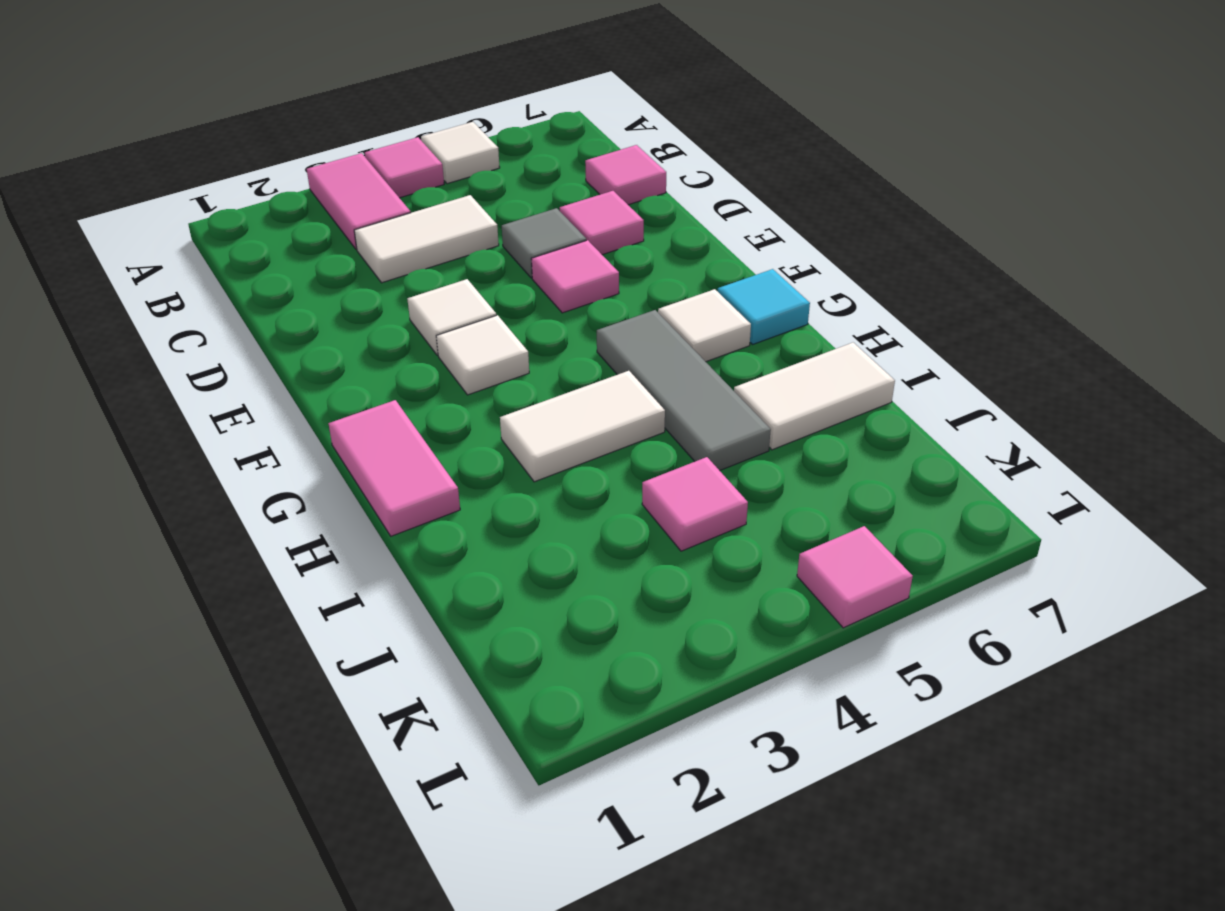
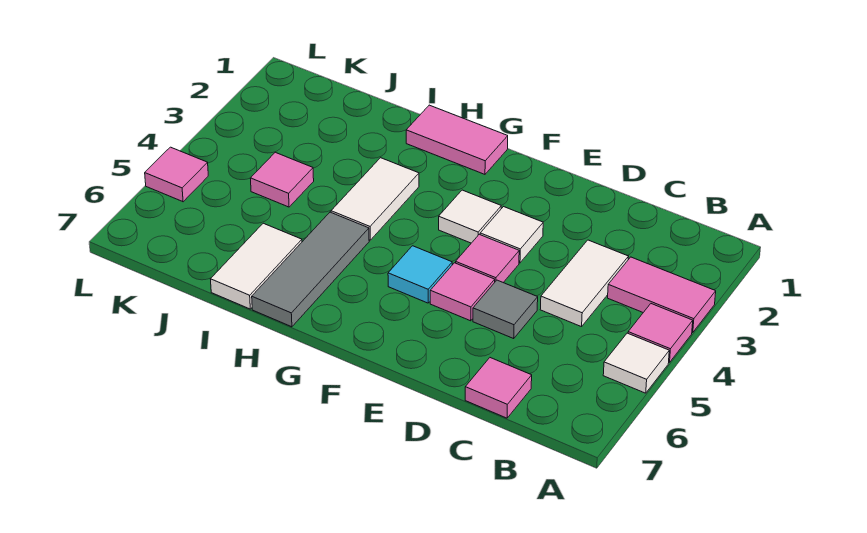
pink tile D6 level 1 -> pink tile E4 level 1
grey tile G5:I5 level 1 -> grey tile H5:H7 level 1
white tile G6 level 1 -> none
cyan tile G7 level 1 -> cyan tile F5 level 1

